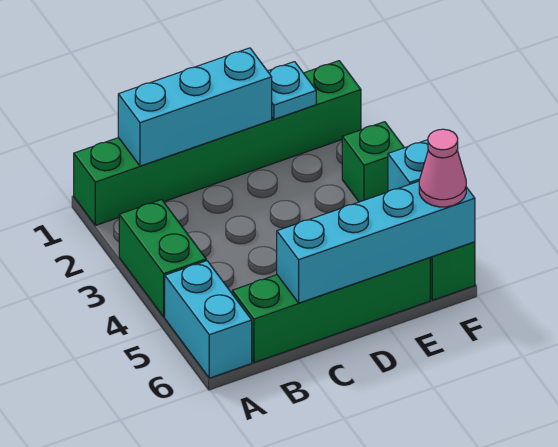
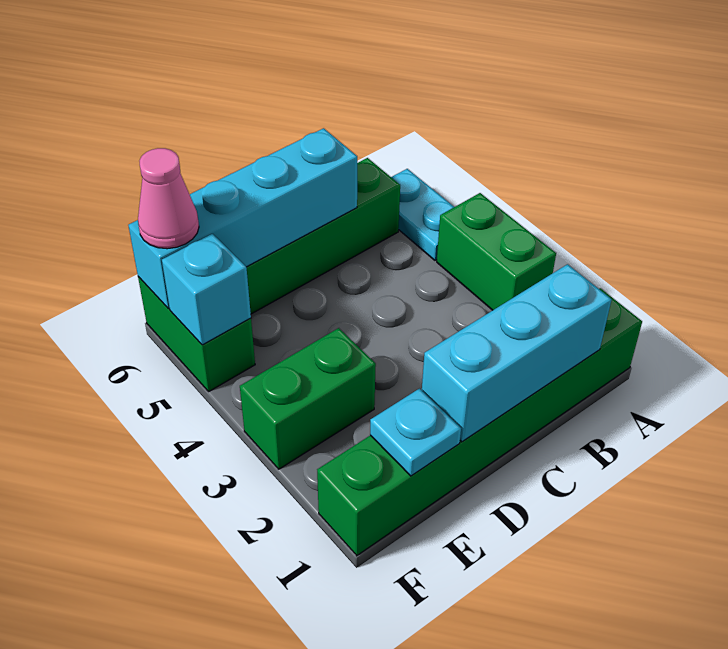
cyan brick A5:A6 level 1 -> cyan plate A5:A6 level 1
green brick F3 level 1 -> green brick E3:F3 level 1

